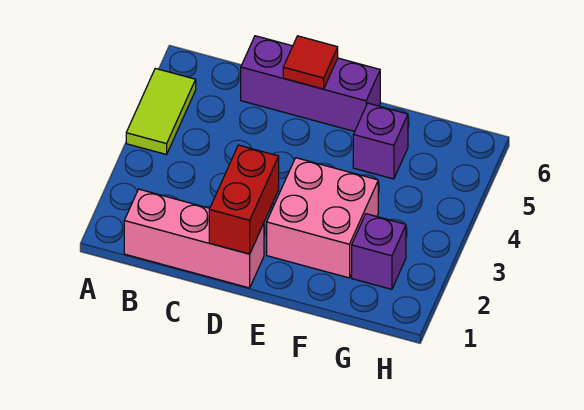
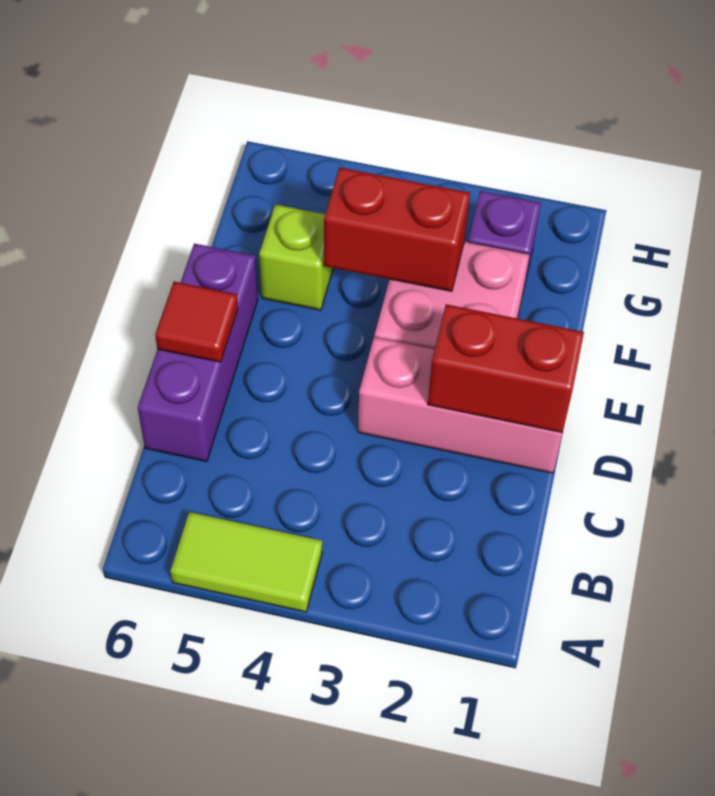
pink brick B1:D1 level 1 -> pink brick D1:D3 level 1
none -> red brick F3:F4 level 2
purple brick F5 level 1 -> lime brick F5 level 1

